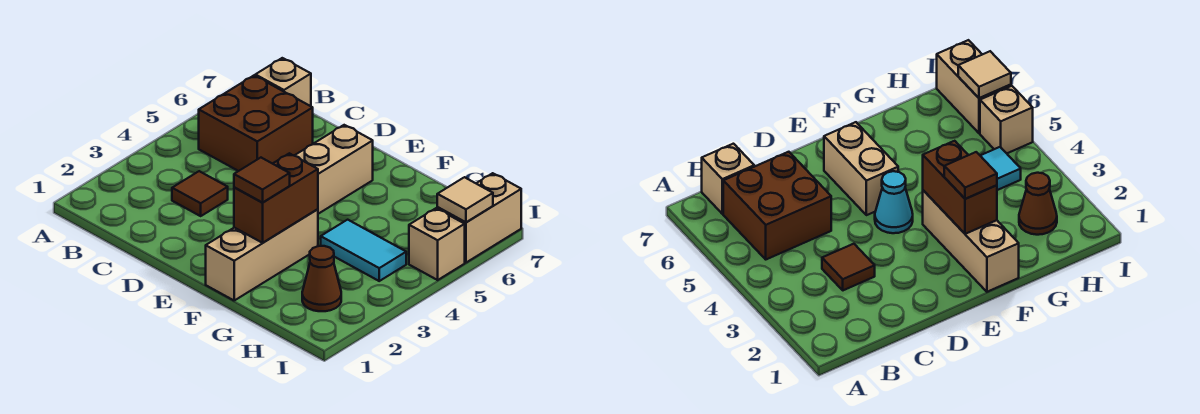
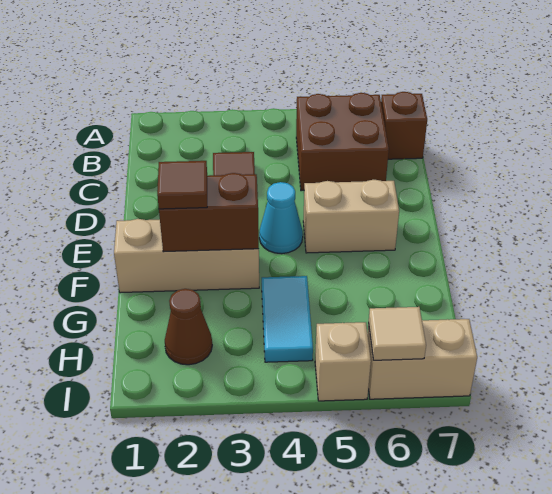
tan brick B7 level 1 -> brown brick B7 level 1

